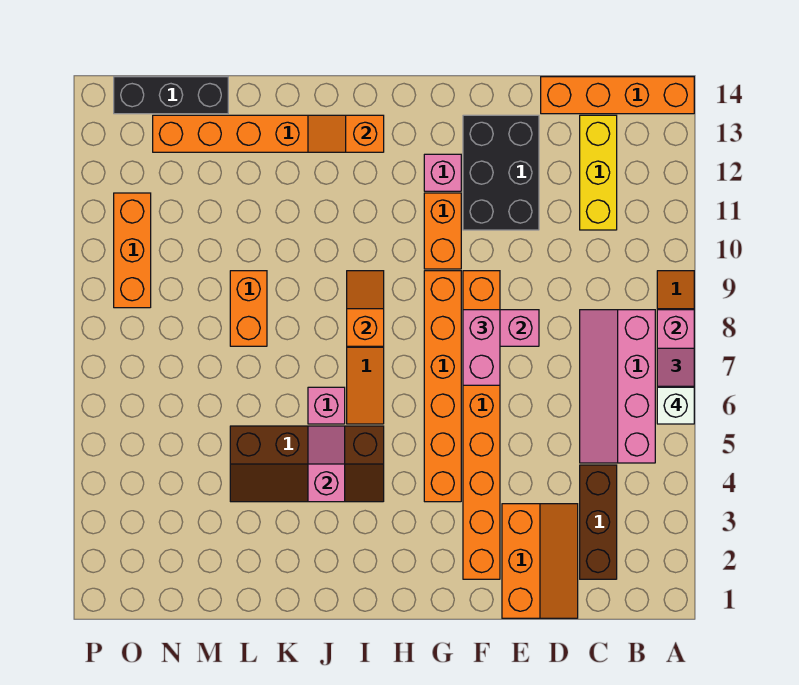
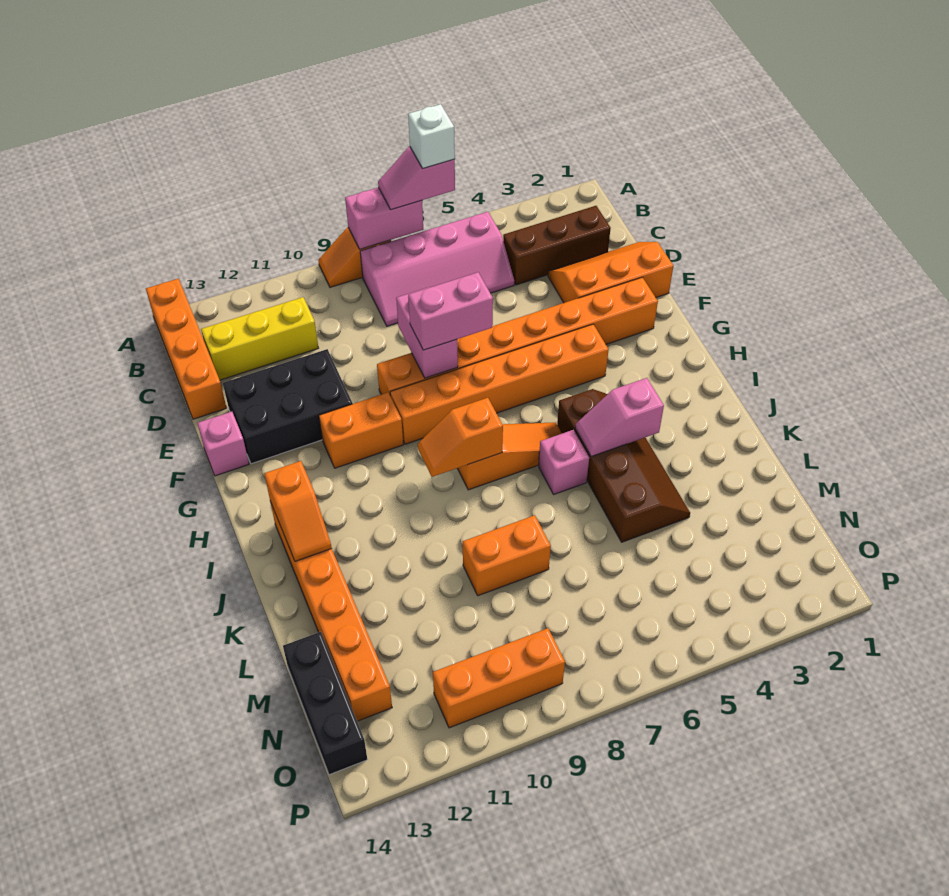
pink brick G12 level 1 -> pink brick F14 level 1

